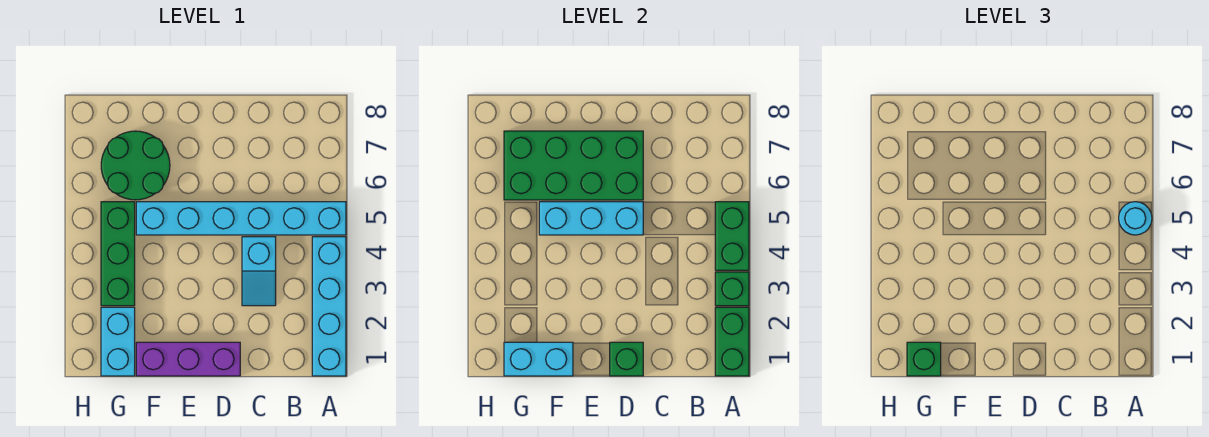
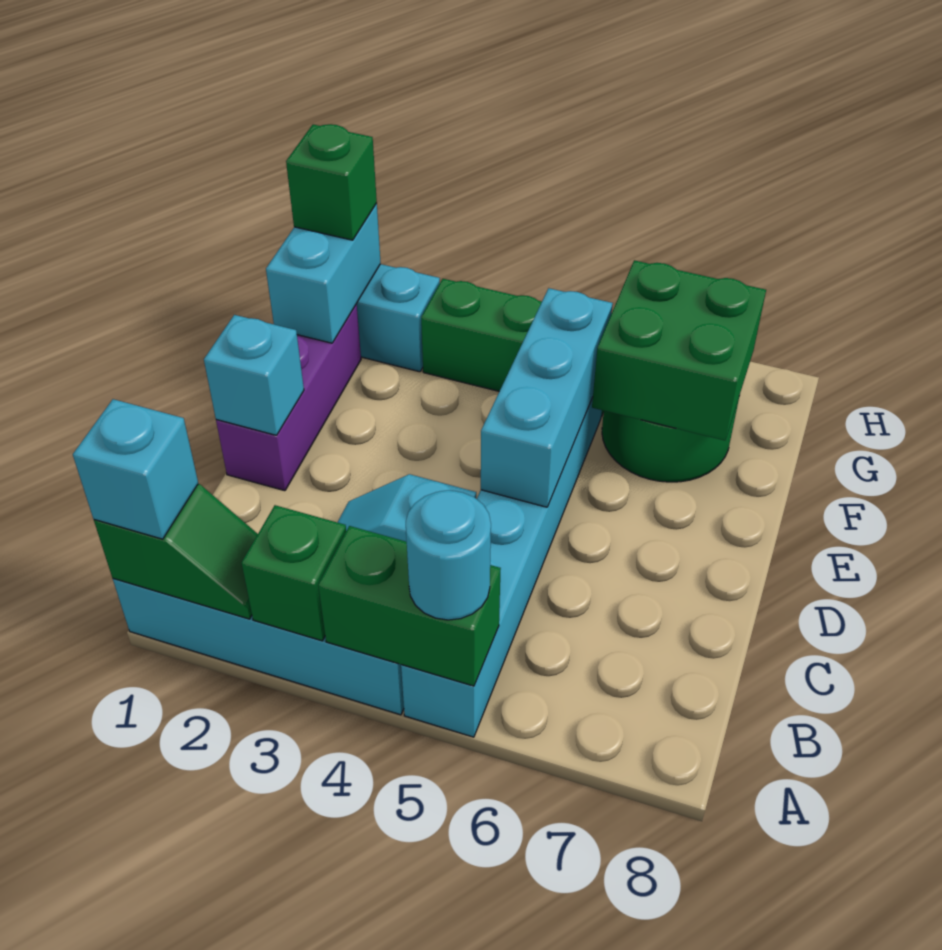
green brick A1:A2 level 2 -> green slope A1:A2 level 2 top 1
none -> cyan brick A1 level 3
green brick D1 level 2 -> cyan brick D1 level 2
green brick D6:G7 level 2 -> green brick F6:G7 level 2

